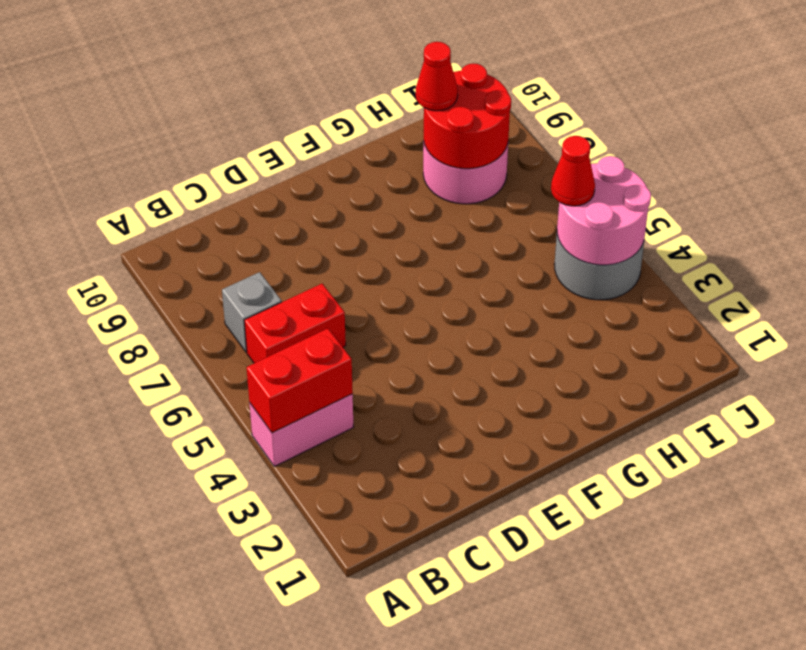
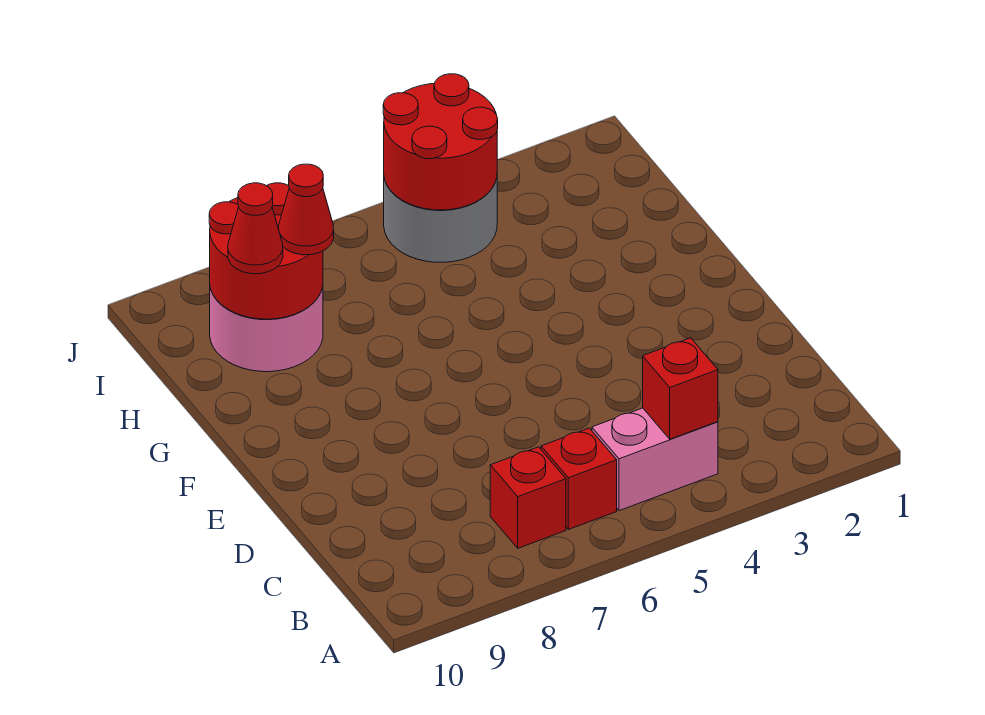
pink brick A4:B4 level 1 -> pink brick B4:B5 level 1
red brick A4:B4 level 2 -> red brick B4 level 2
red brick B6:C6 level 1 -> red brick B6 level 1
grey brick B7 level 1 -> red brick B7 level 1
pink round brick I4:J5 level 2 -> red round brick I4:J5 level 2
red cone I5 level 3 -> red cone H8 level 3

